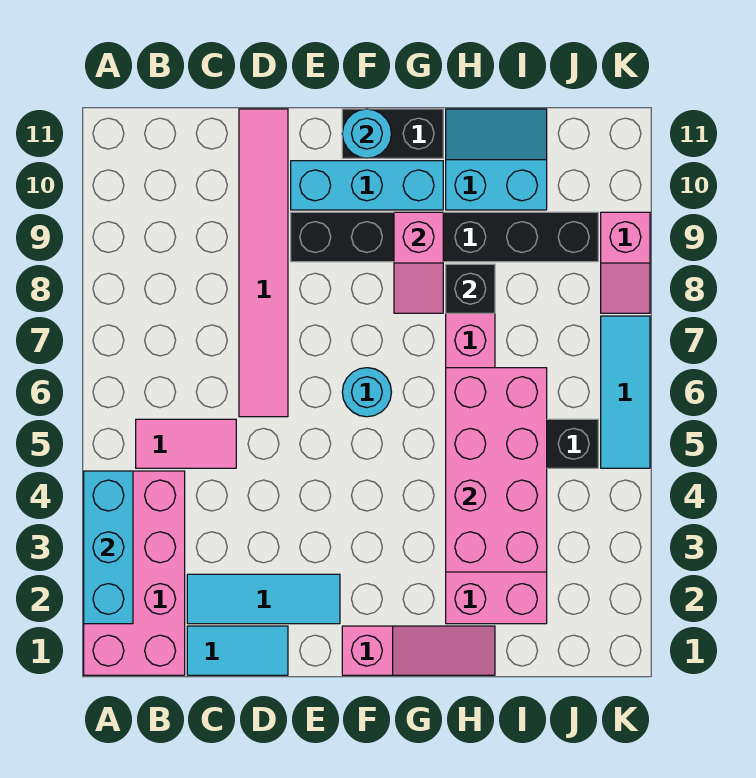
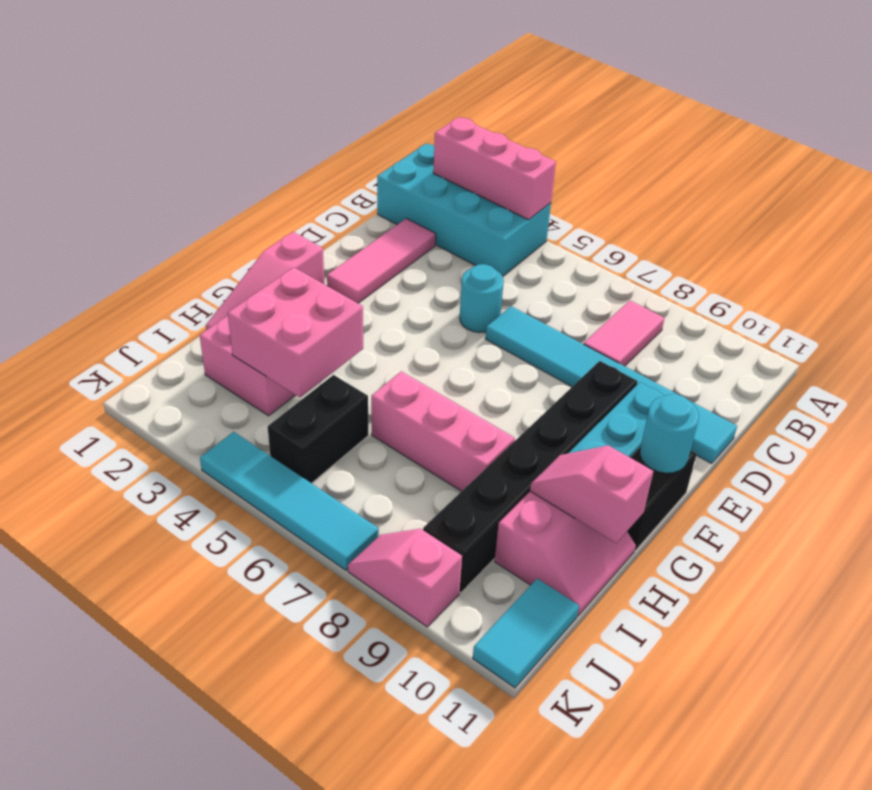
pink brick A1:B4 level 1 -> cyan brick A1:B4 level 1
cyan brick A2:A4 level 2 -> pink brick A2:A4 level 2
pink tile B5:C5 level 1 -> pink tile B8:C8 level 1
cyan tile C1:D1 level 1 -> cyan tile J11:K11 level 1
cyan tile C2:E2 level 1 -> pink tile C2:E2 level 1
pink tile D6:D11 level 1 -> cyan tile D6:D11 level 1
cyan round brick F6 level 1 -> cyan round brick D5 level 1
pink slope G8:G9 level 2 top 9 -> pink slope H10:H11 level 2 top 11
pink brick H3:I6 level 2 -> pink brick H3:I4 level 2
black brick H8 level 2 -> none
cyan slope H10:I11 level 1 top 10 -> pink slope H10:I11 level 1 top 10
cyan tile K5:K7 level 1 -> cyan tile K4:K7 level 1

